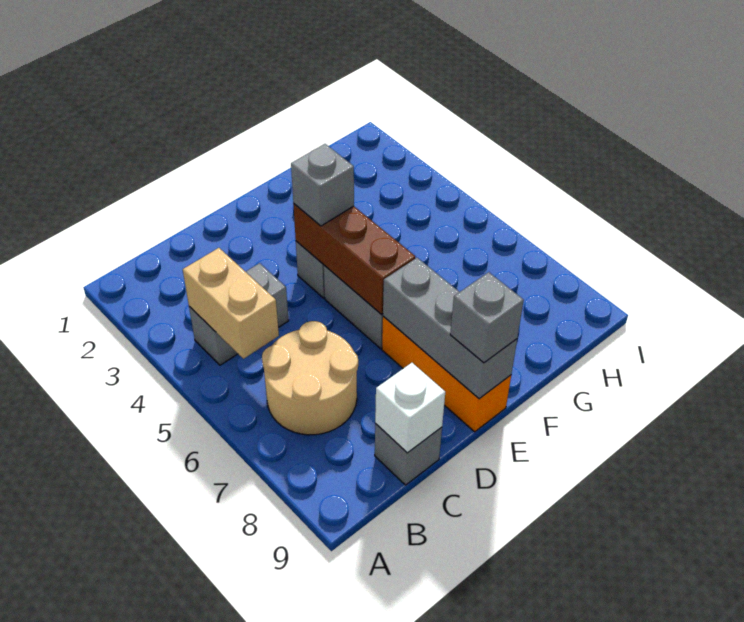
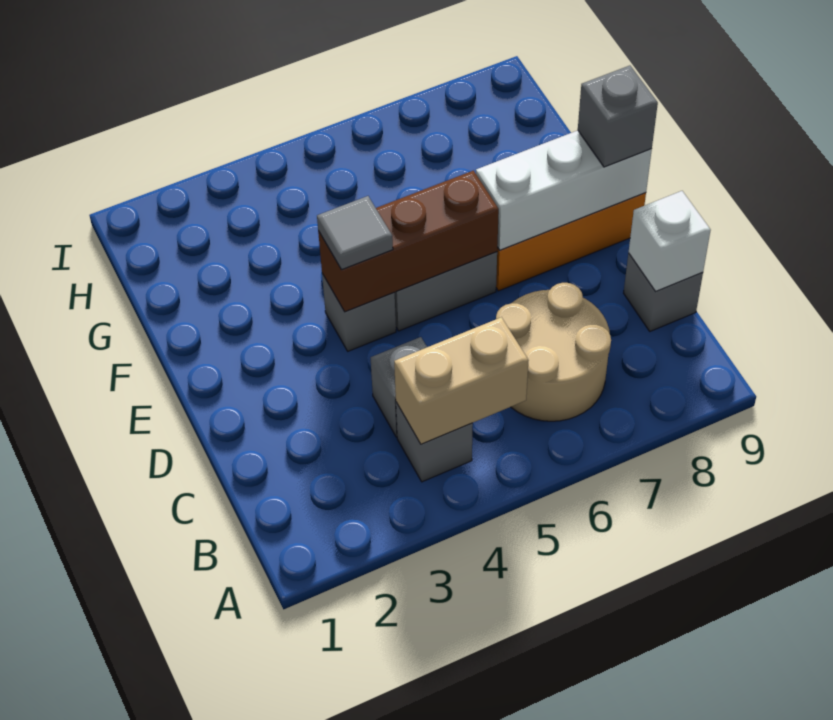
grey brick E4 level 3 -> grey tile E4 level 3
grey brick E7:E9 level 2 -> white brick E7:E9 level 2

